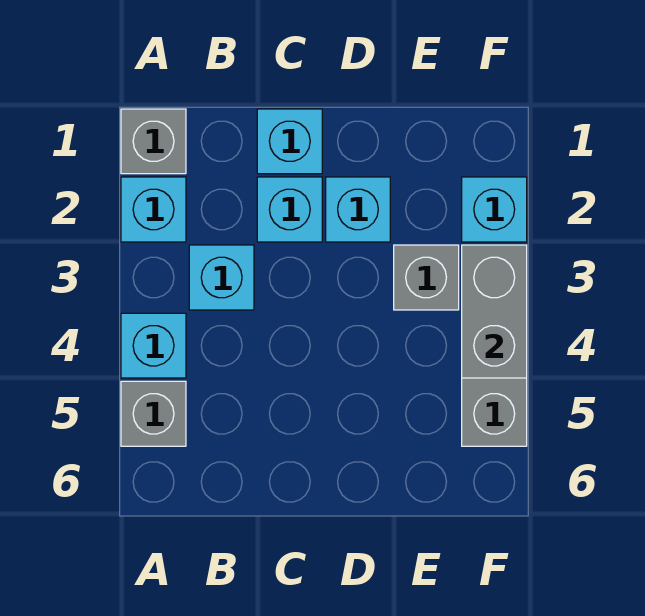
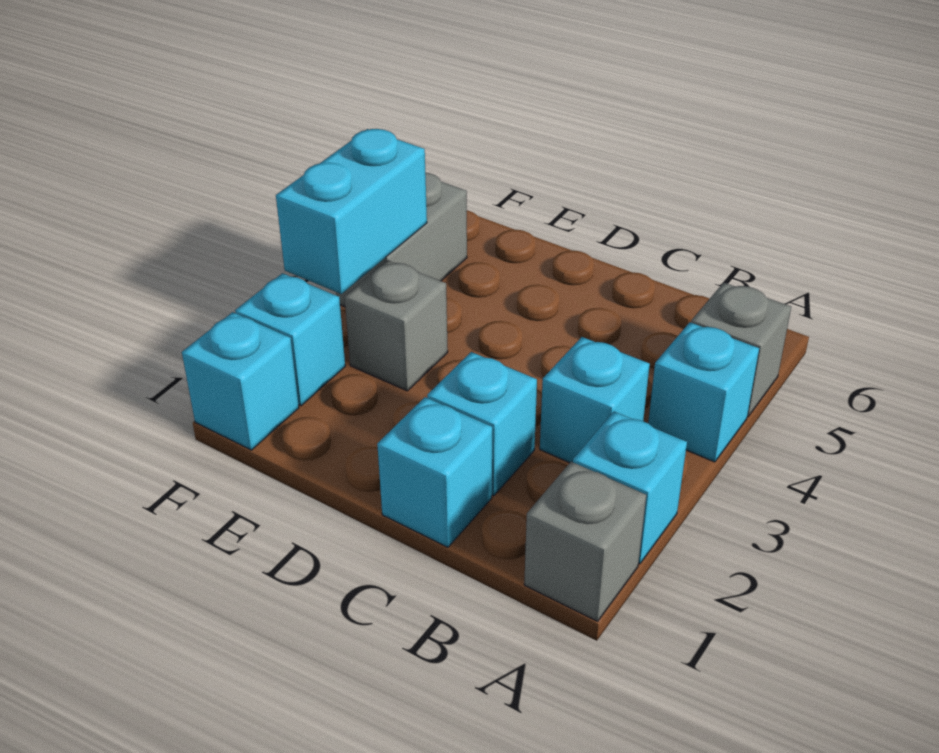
cyan brick D2 level 1 -> cyan brick F1 level 1
grey brick F3:F4 level 2 -> cyan brick F3:F4 level 2

